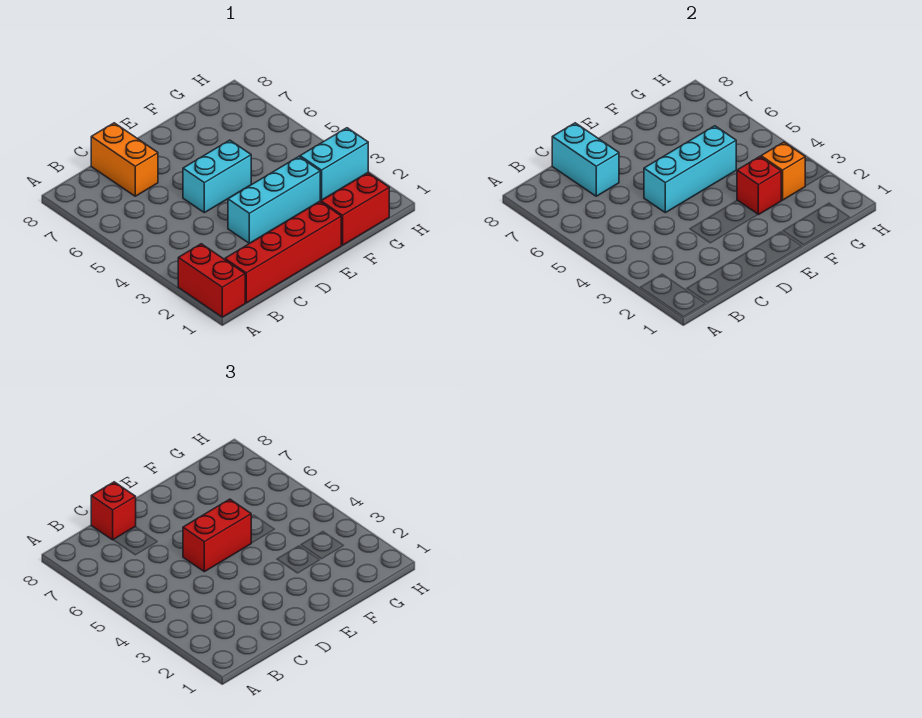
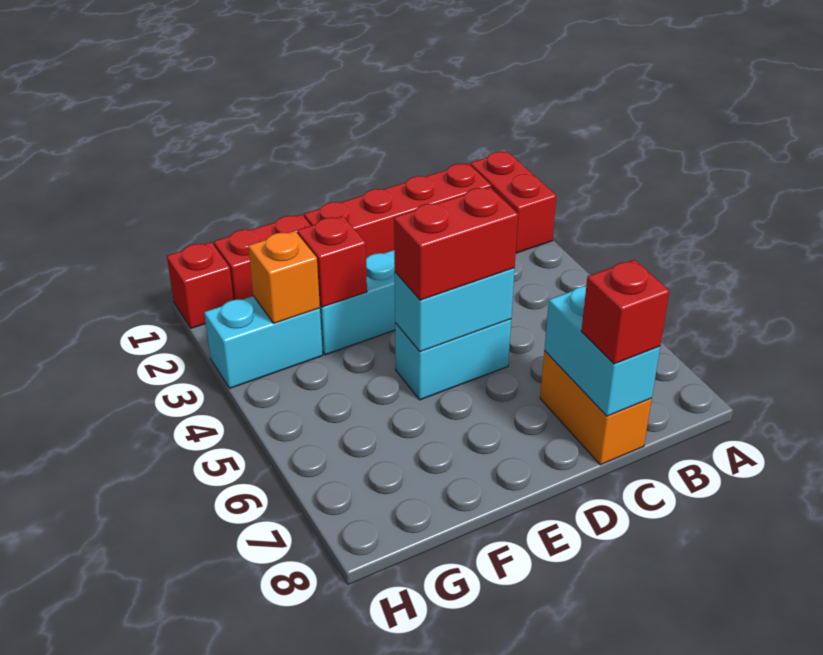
cyan brick D5:F5 level 2 -> cyan brick D5:E5 level 2
none -> red brick H1 level 1

